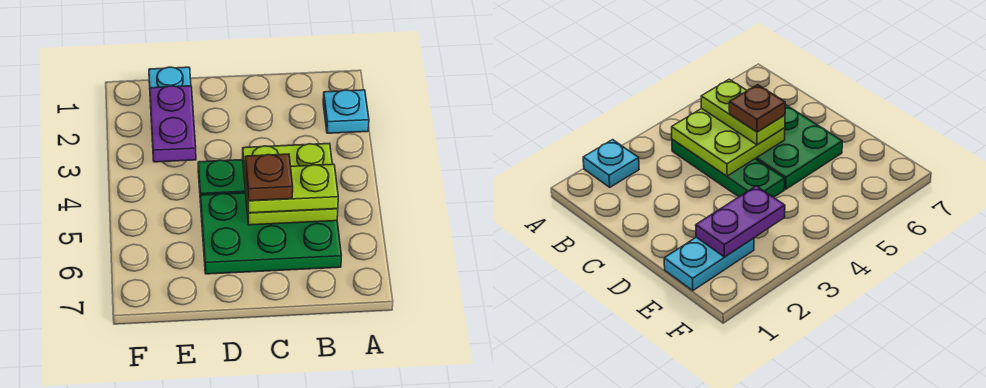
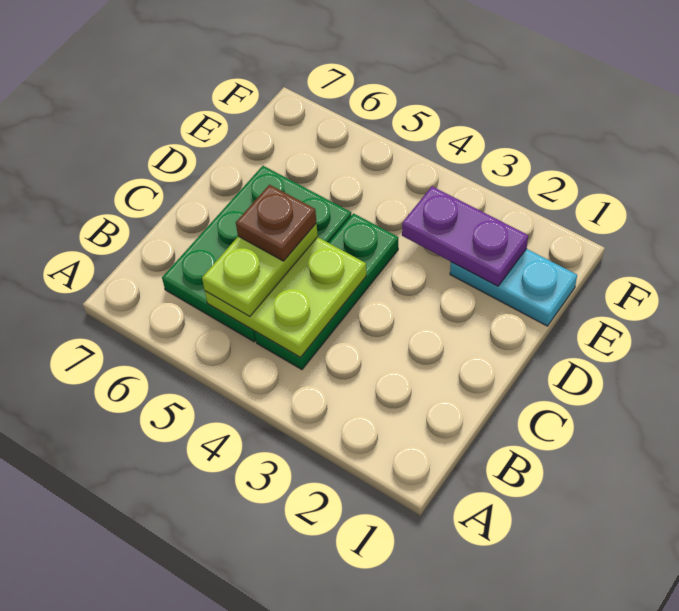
cyan plate A2 level 1 -> none

